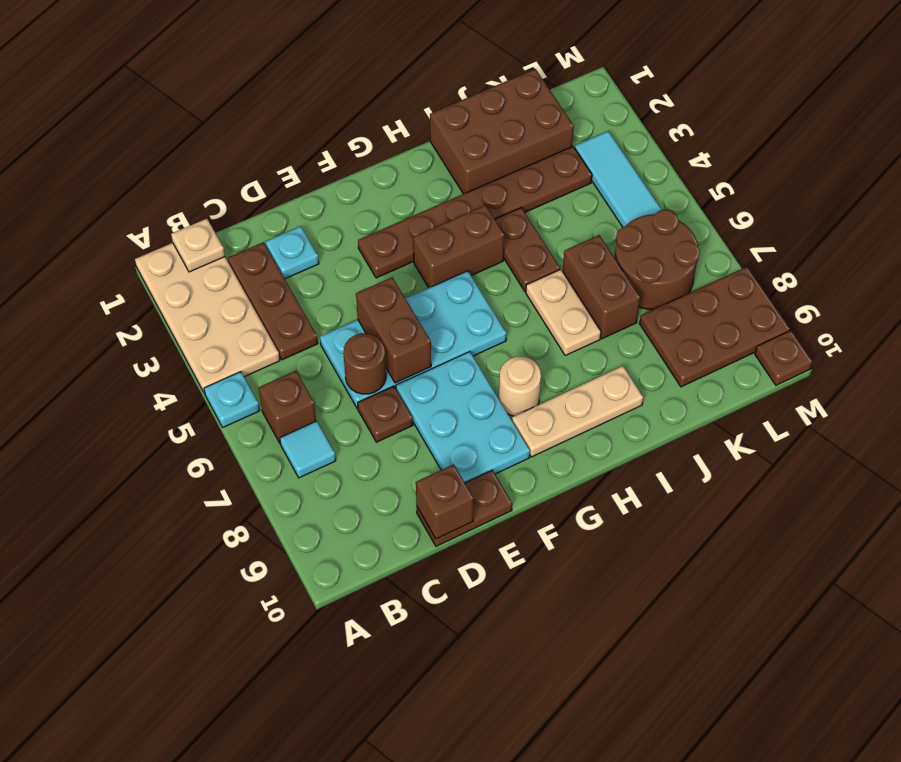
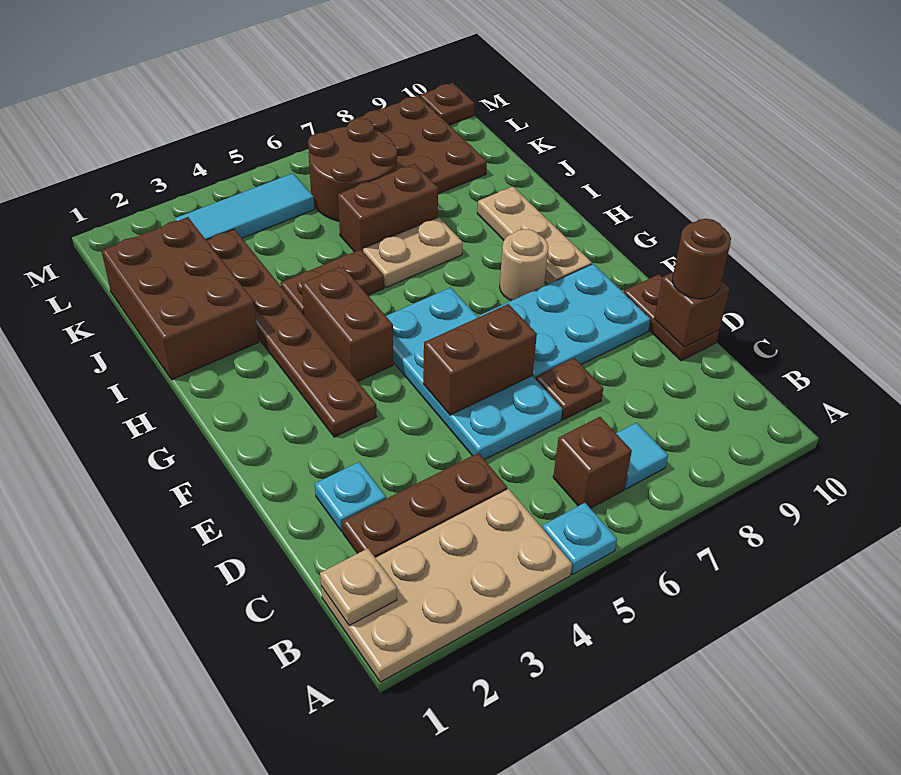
brown round brick D6 level 2 -> brown round brick D10 level 3

